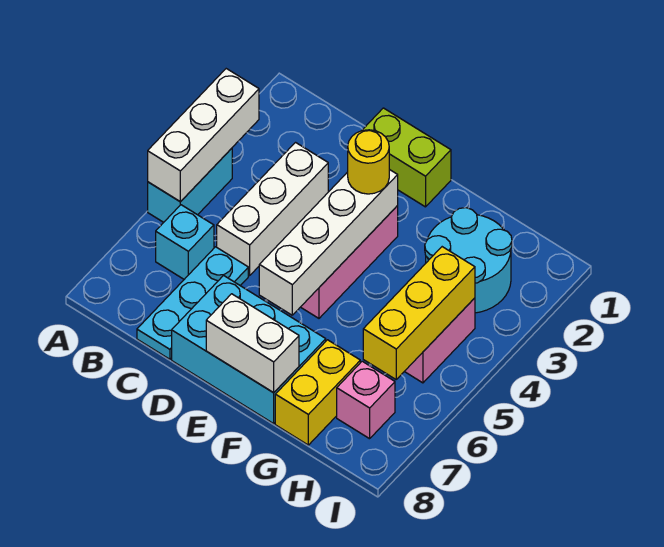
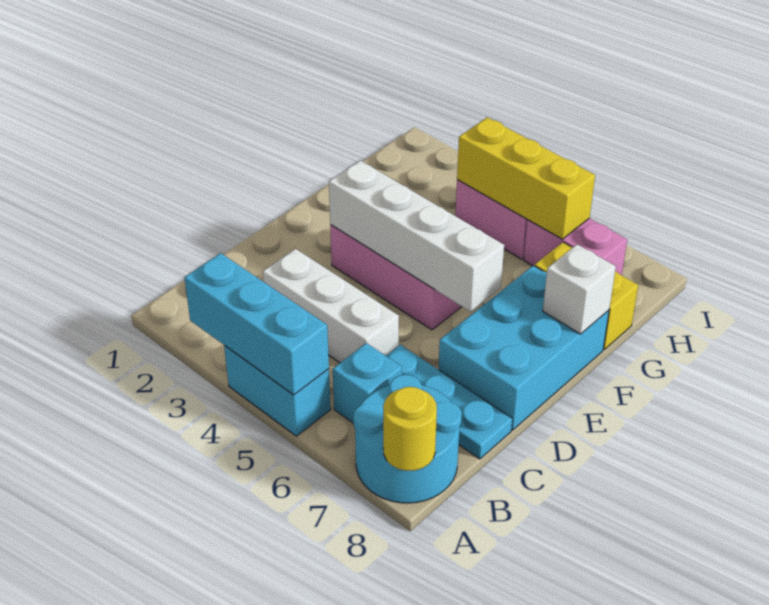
white brick A3:A5 level 2 -> cyan brick A3:A5 level 2
lime brick D1:E1 level 1 -> none
yellow round brick E3 level 3 -> yellow round brick A8 level 2
white brick E8:F8 level 2 -> white brick F8 level 2
cyan round brick G2:H3 level 1 -> cyan round brick A7:B8 level 1
pink brick H7 level 1 -> pink brick H6:H7 level 1

